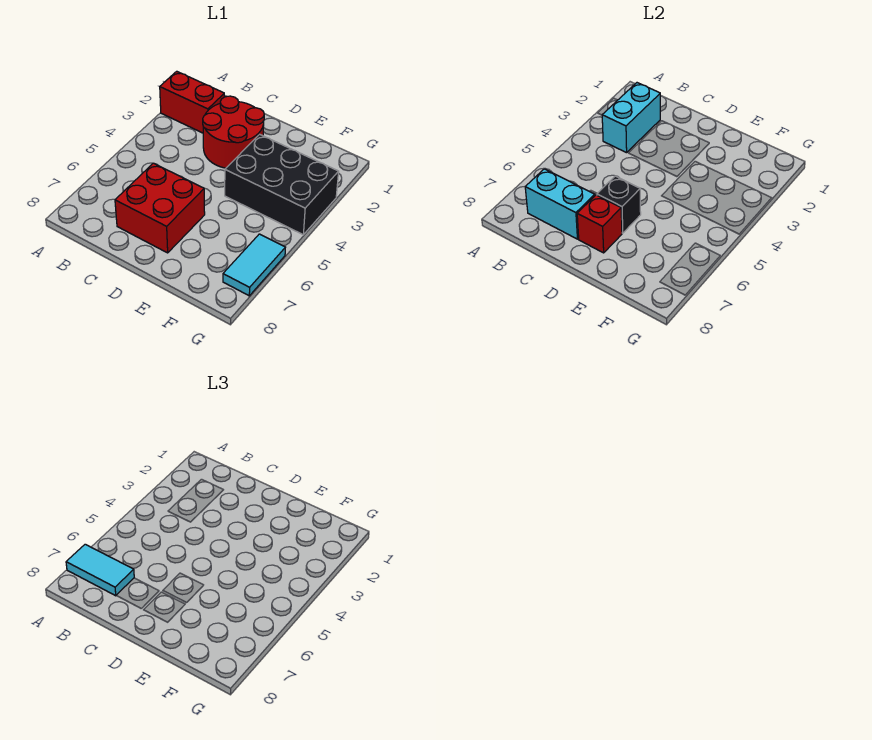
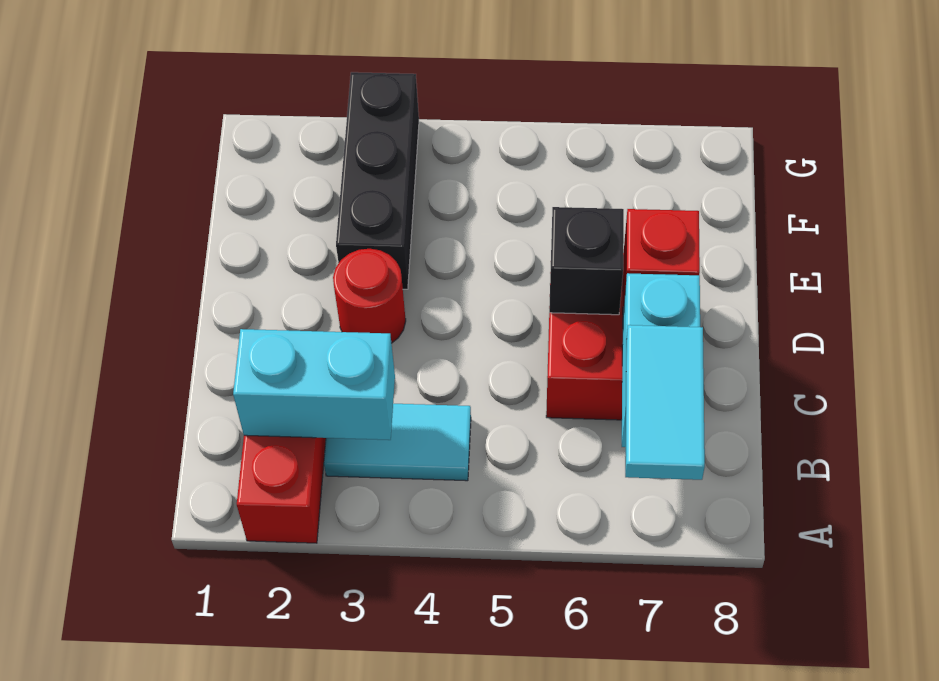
red round brick C2:D3 level 1 -> red round brick D3 level 1
black brick E3:G4 level 1 -> black brick E3:G3 level 1
cyan tile G6:G7 level 1 -> cyan tile B3:B4 level 1

